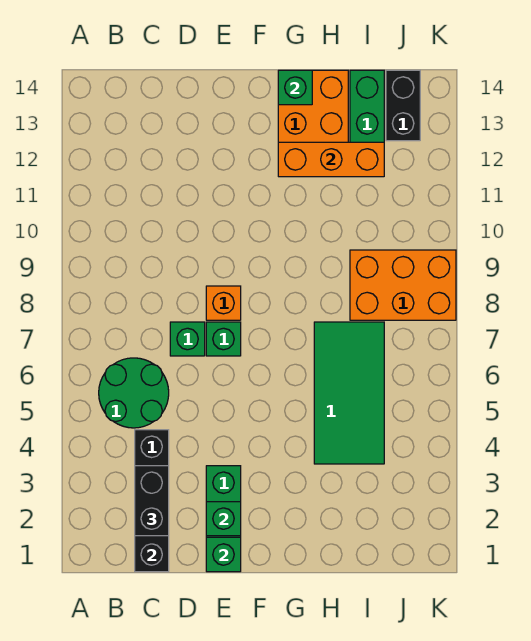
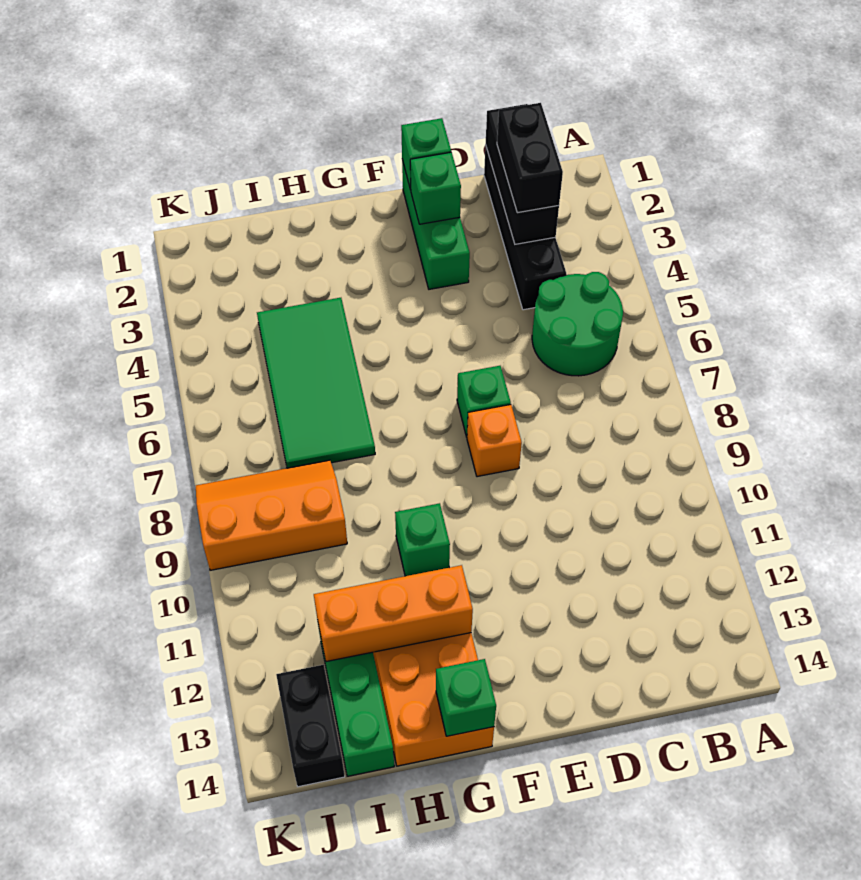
green brick D7 level 1 -> green brick G10 level 1
orange brick I8:K9 level 1 -> orange slope I8:K9 level 1 top 9

